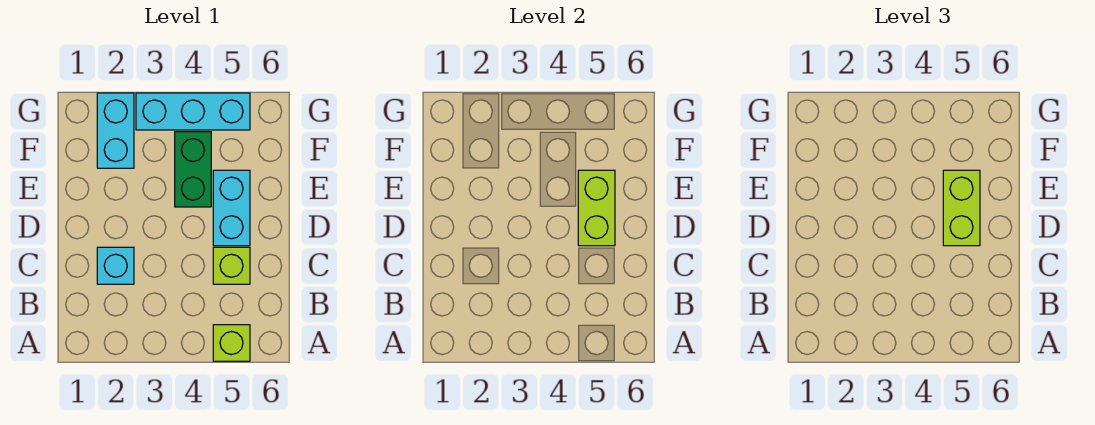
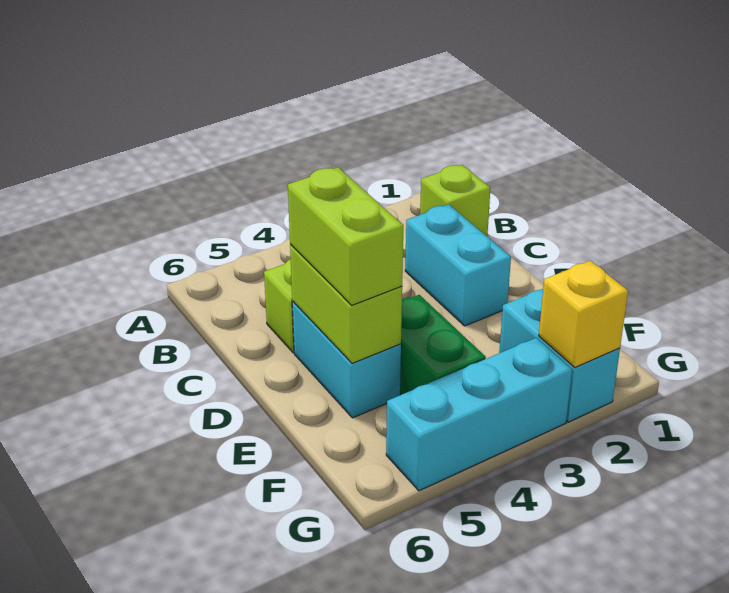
lime brick A5 level 1 -> lime brick B1 level 1
cyan brick C2 level 1 -> cyan brick C2:D2 level 1
none -> yellow brick G2 level 2

